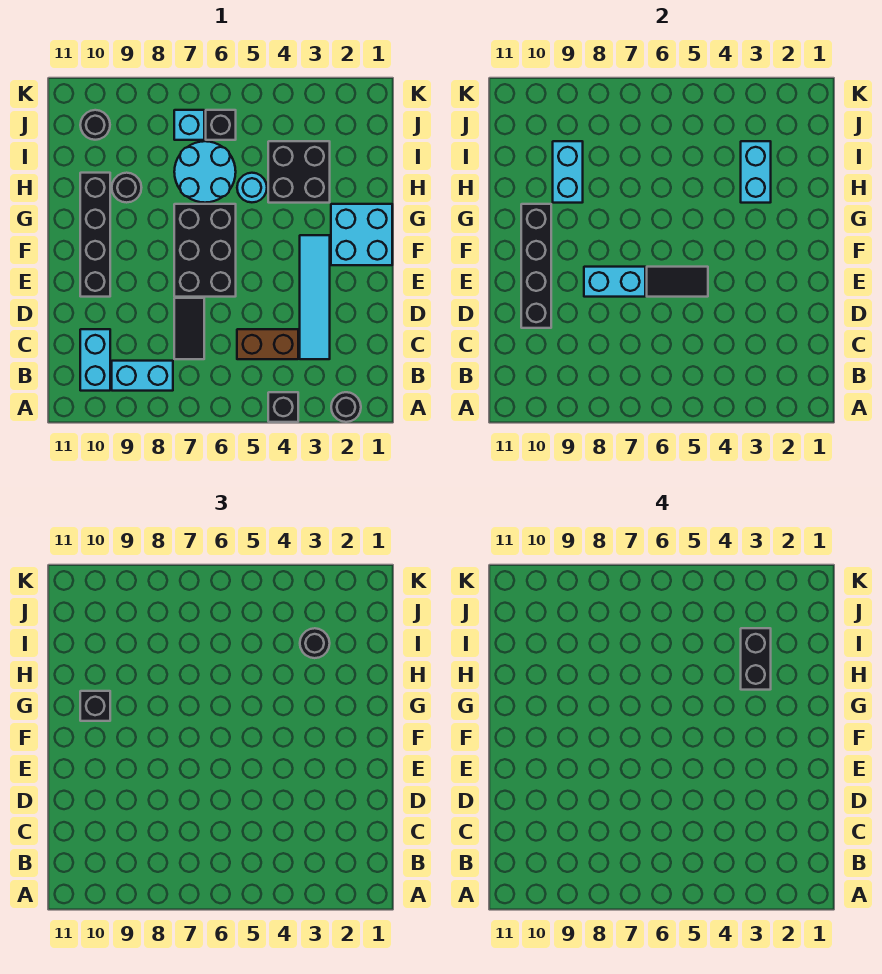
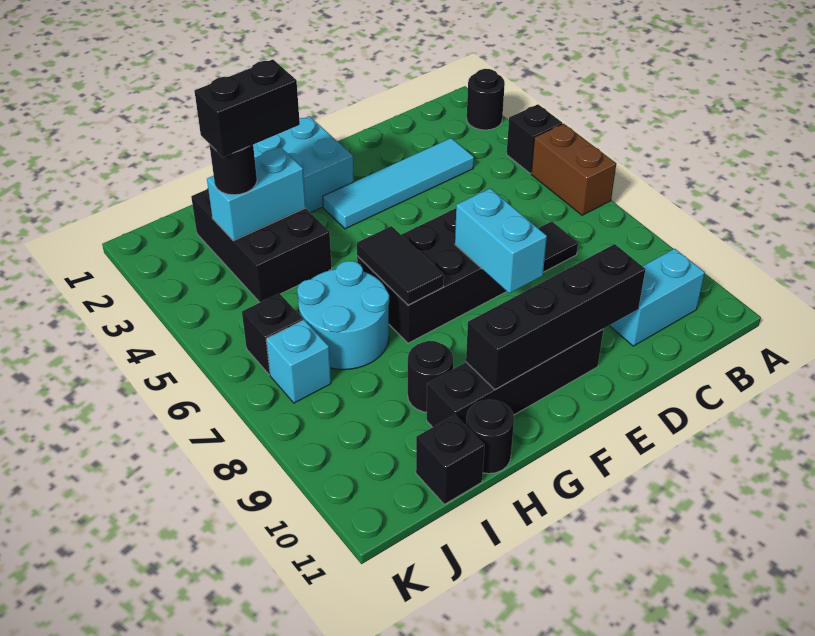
cyan brick B8:B9 level 1 -> none
brown brick C4:C5 level 1 -> brown brick A5:A6 level 1
black tile E5:E6 level 2 -> black tile G6:G7 level 2
black brick G10 level 3 -> black brick I11 level 1
black brick H3:I4 level 1 -> black brick H2:I4 level 1
cyan round brick H5 level 1 -> none
cyan brick H9:I9 level 2 -> none
black round brick J10 level 1 -> black round brick H11 level 1

